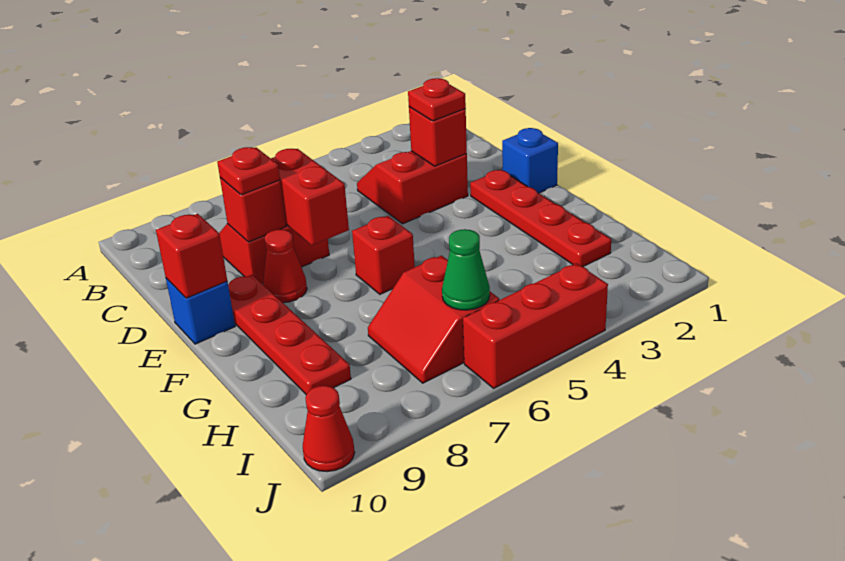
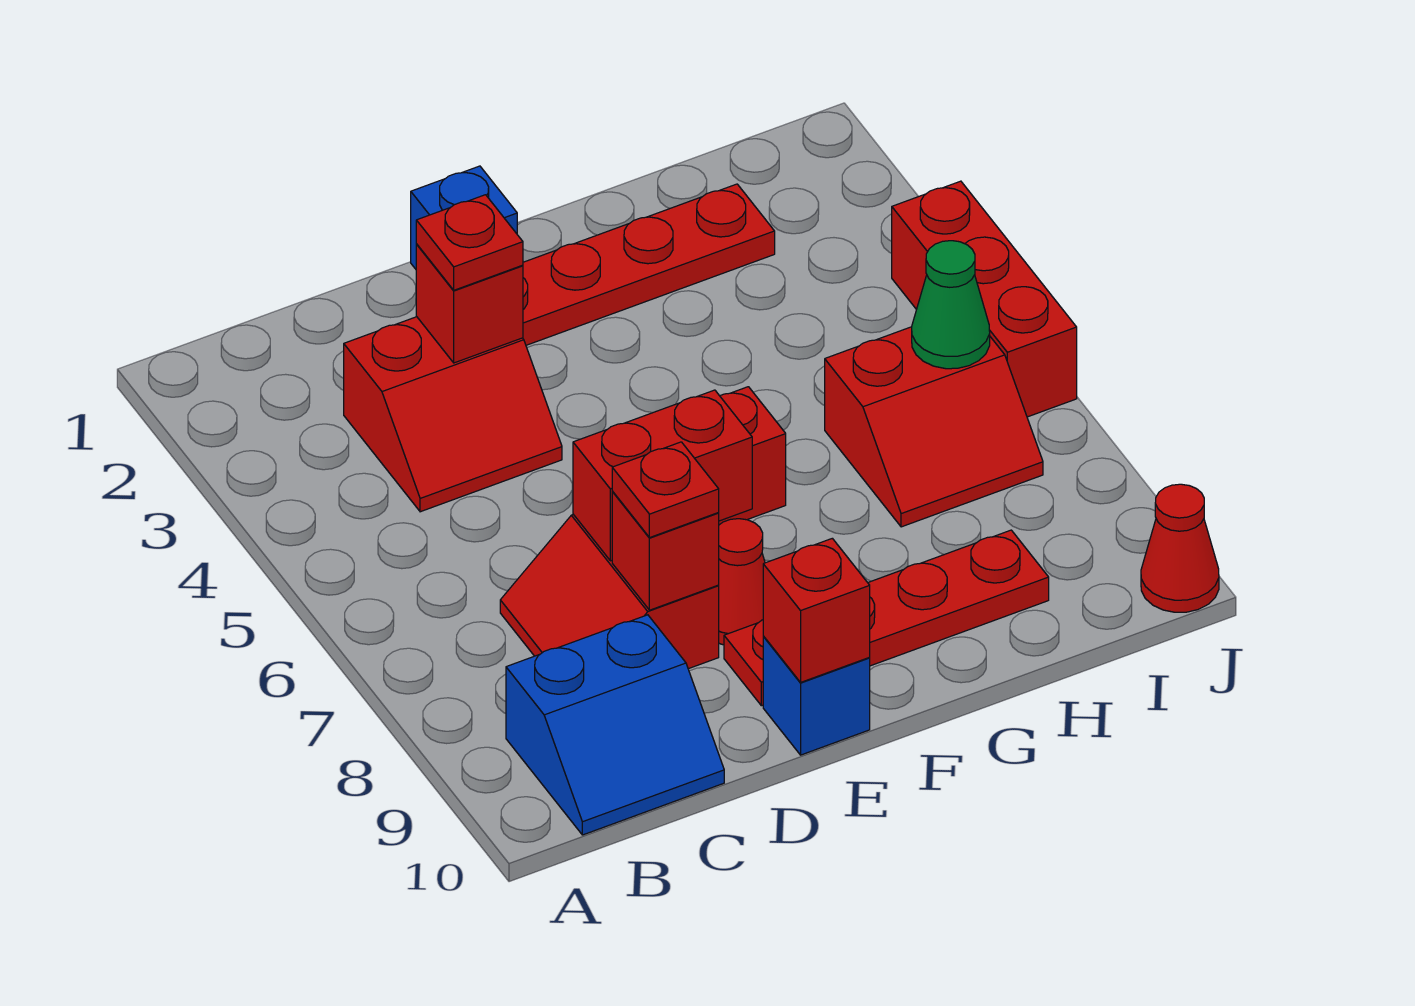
none -> blue slope B9:C10 level 1 top 9
red slope C3:D4 level 1 top D -> red slope C3:D4 level 1 top 3

